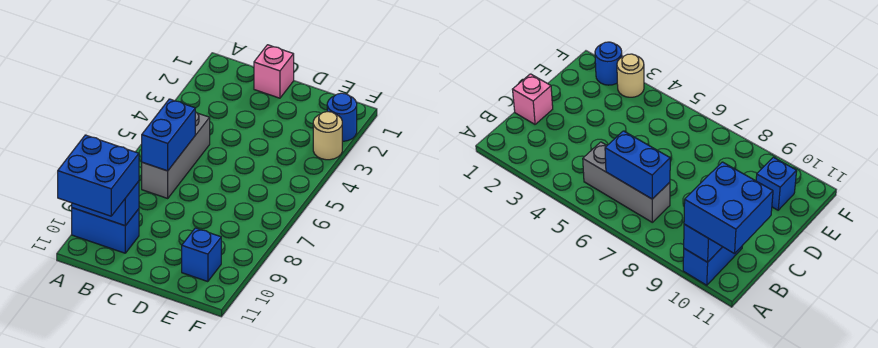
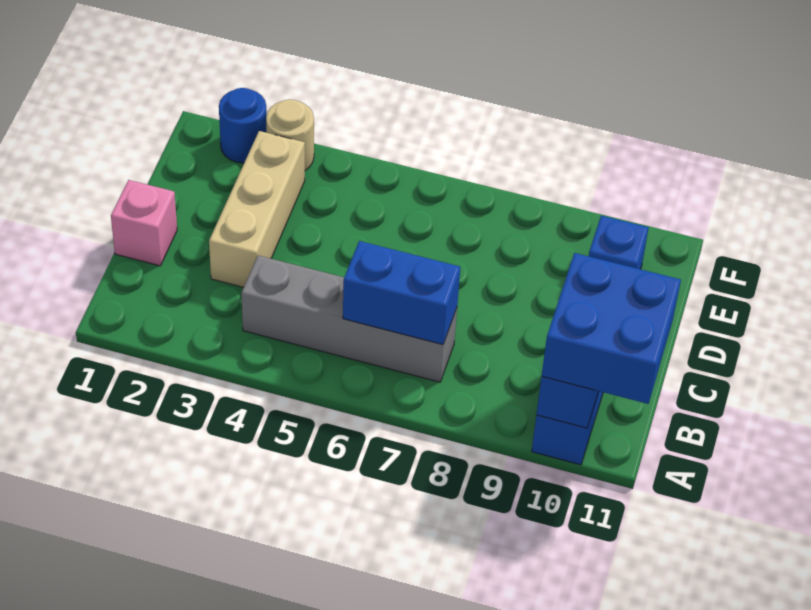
grey brick B5:B7 level 1 -> grey brick B4:B7 level 1
none -> tan brick C3:E3 level 1

